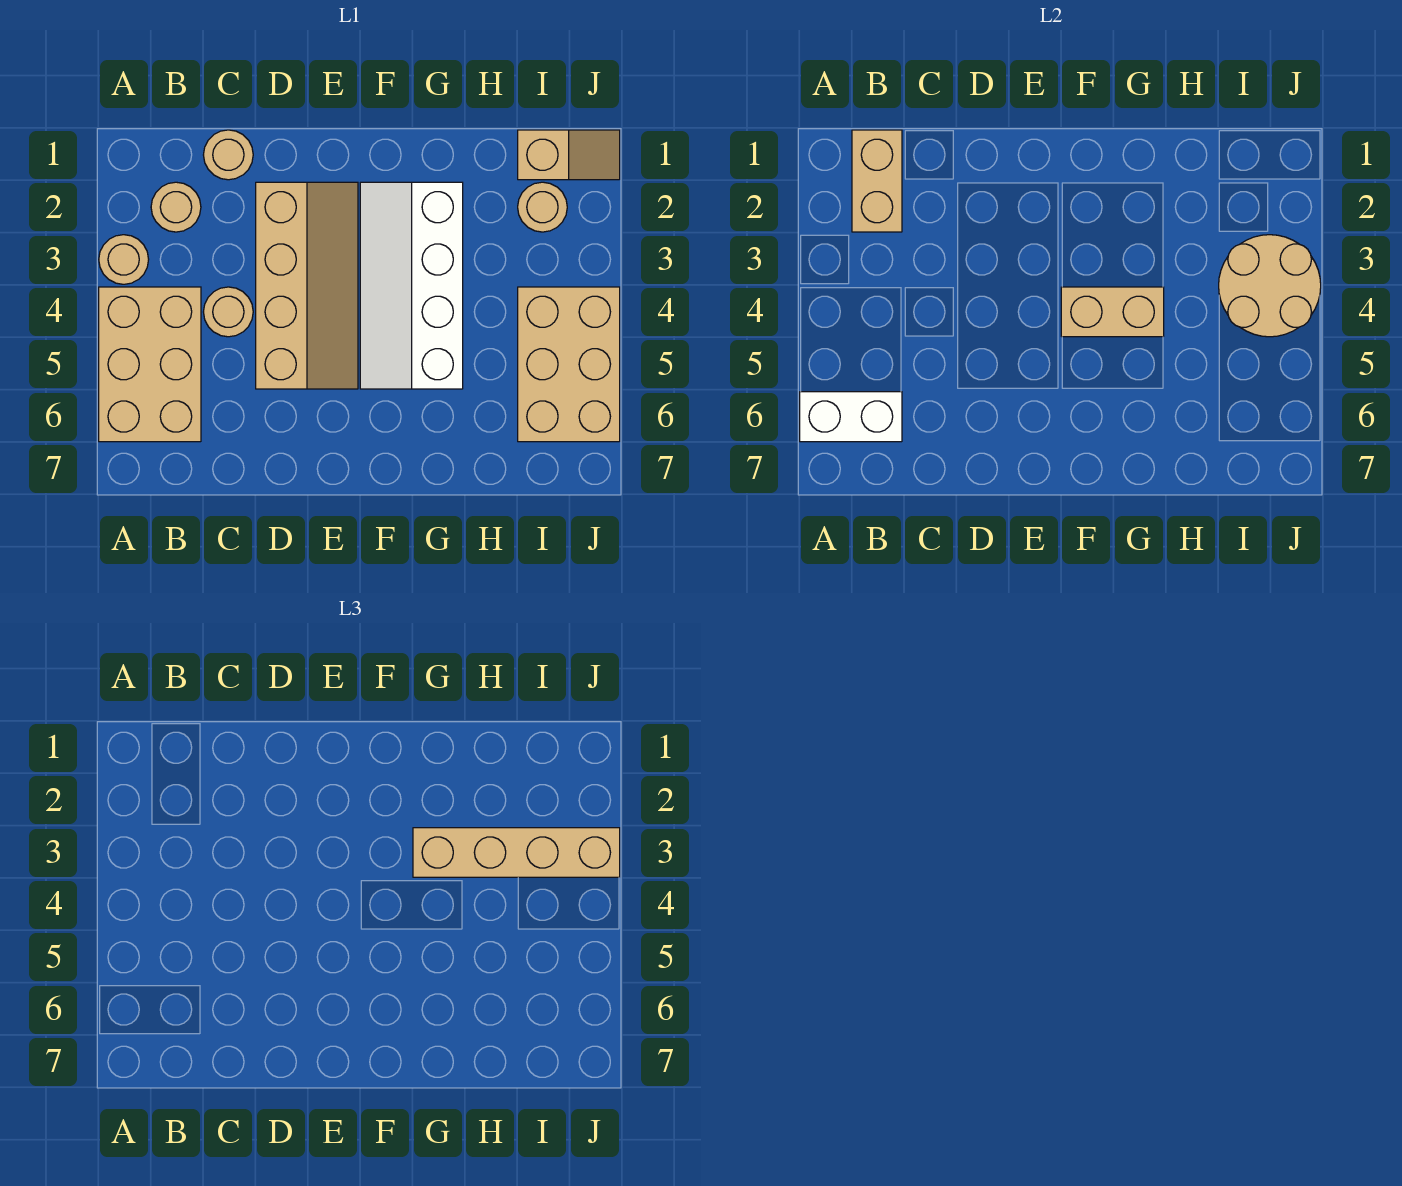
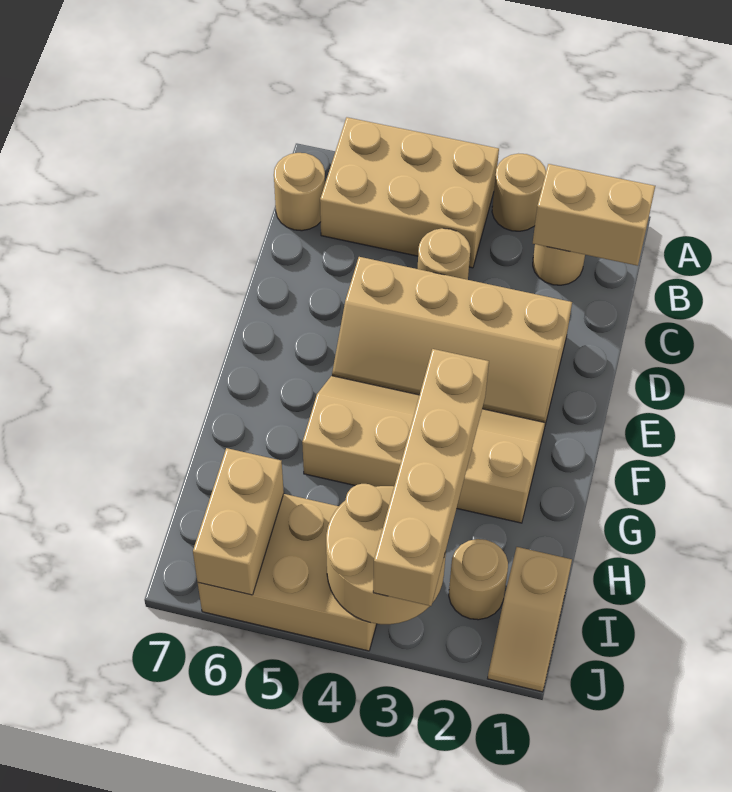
white brick A6:B6 level 2 -> none
tan round brick C1 level 1 -> tan round brick B7 level 1
white slope F2:G5 level 1 top G -> tan slope F2:G5 level 1 top G
tan brick F4:G4 level 2 -> tan brick I6:J6 level 2

